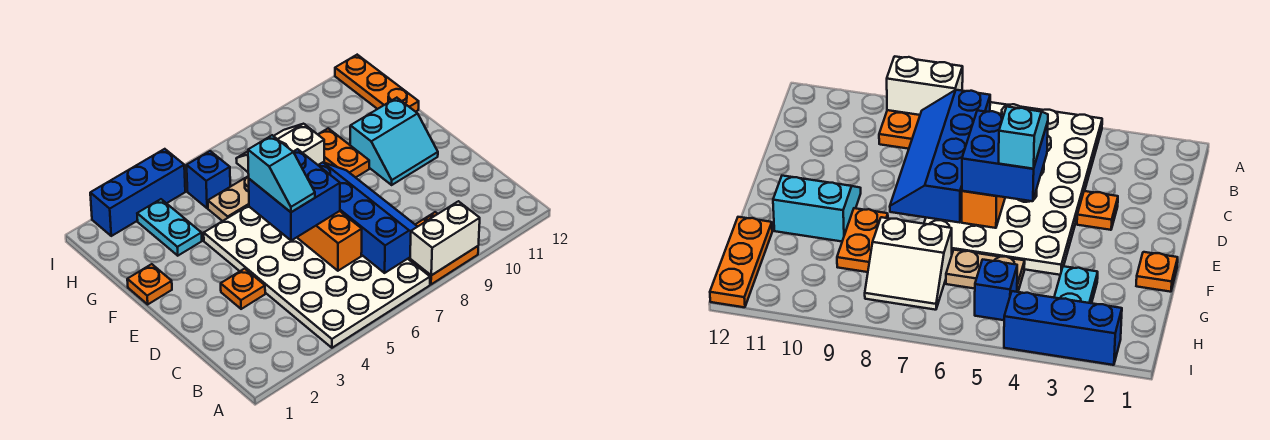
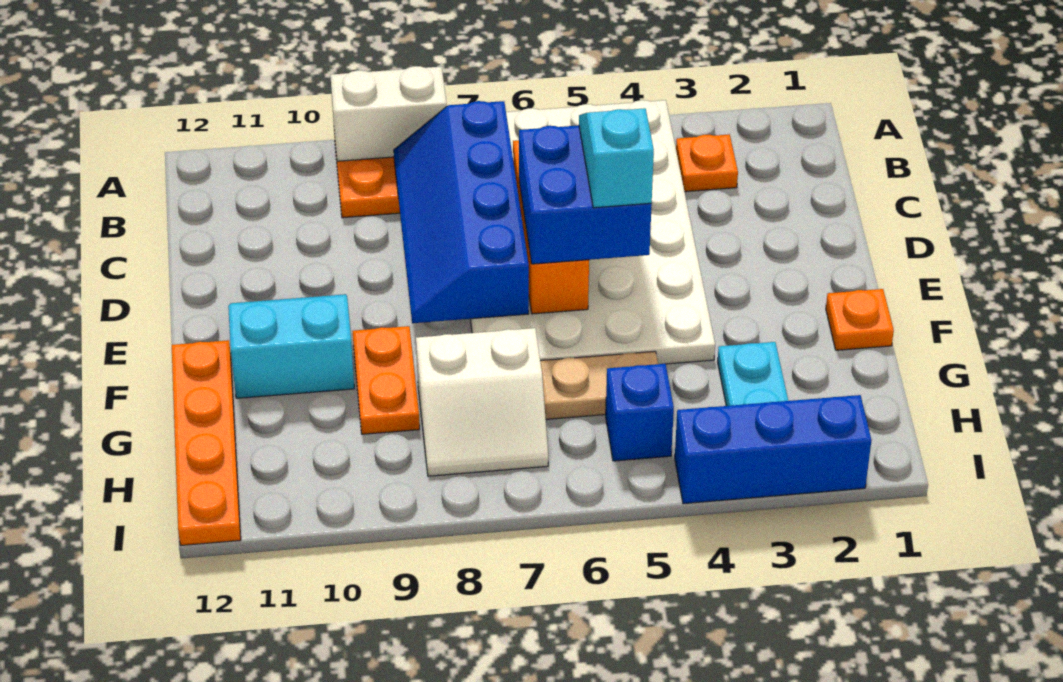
orange plate D3 level 1 -> orange plate B3 level 1
orange plate G12:I12 level 1 -> orange plate F12:I12 level 1

